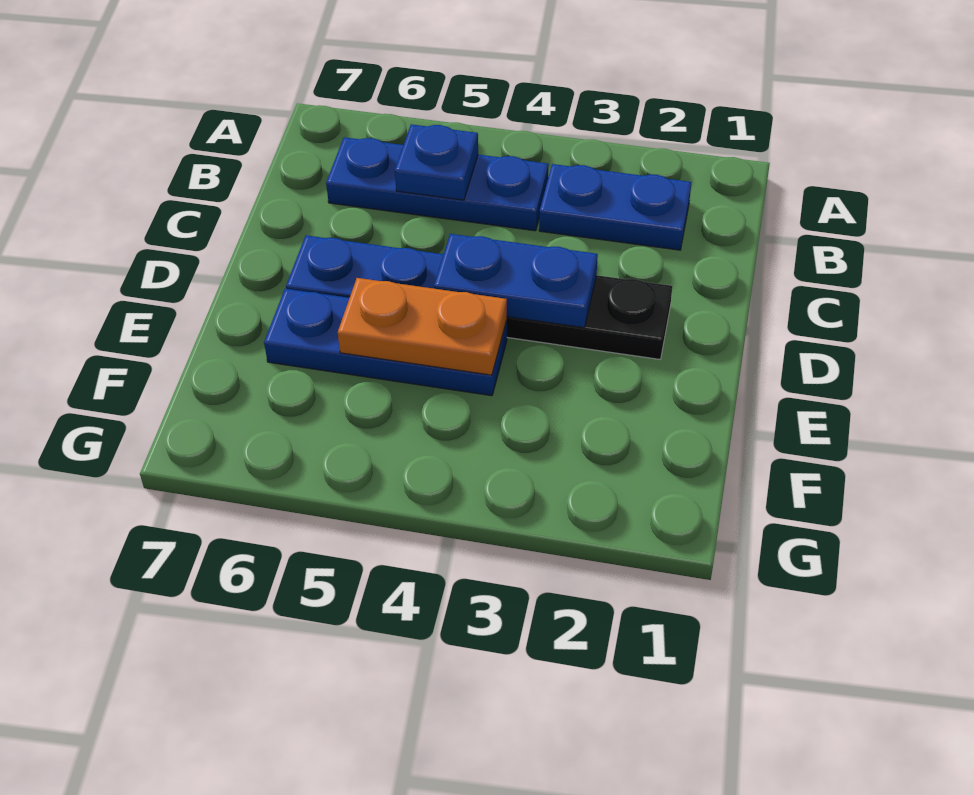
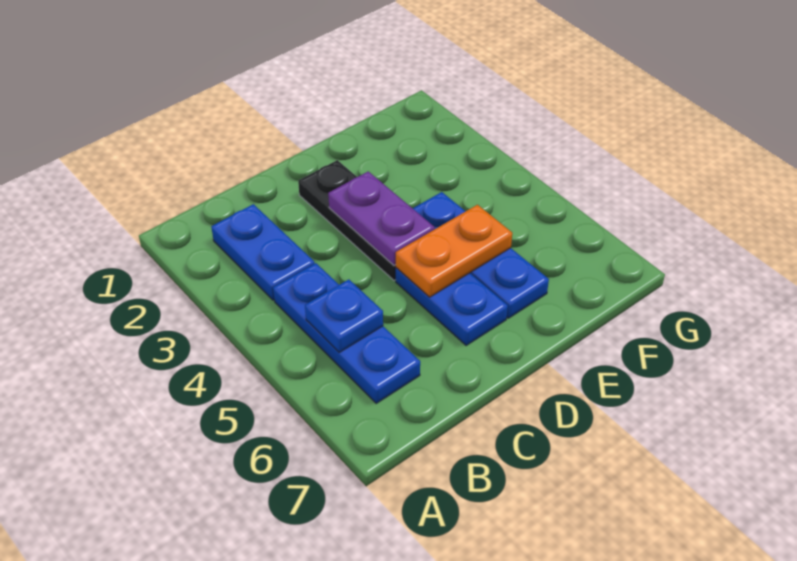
blue plate D3:D4 level 2 -> purple plate D3:D4 level 2
orange plate E4:E5 level 2 -> orange plate D5:E5 level 2

